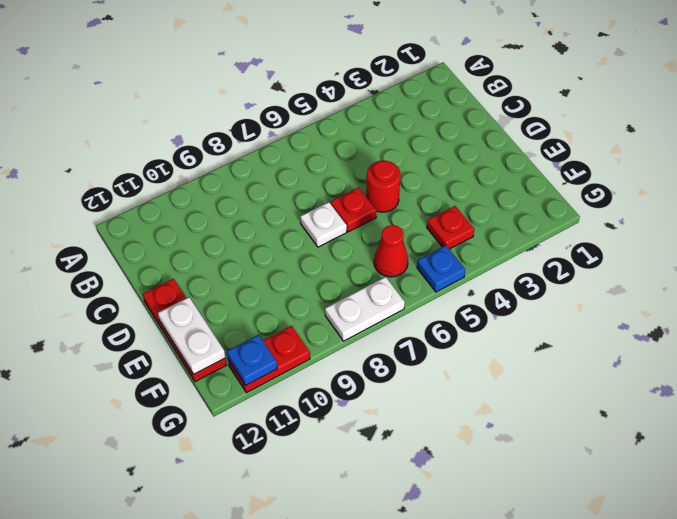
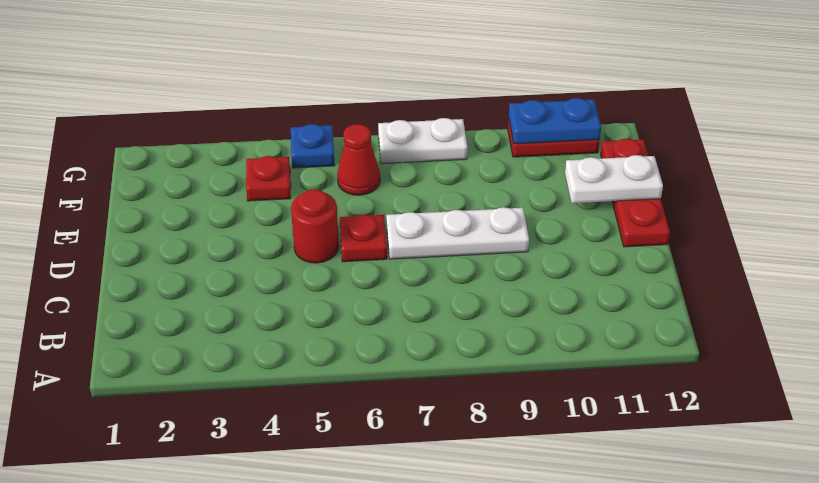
white plate D7 level 1 -> white plate D7:D9 level 1
white plate E12:F12 level 2 -> white plate E11:E12 level 2
blue plate G11 level 2 -> blue plate G10:G11 level 2

